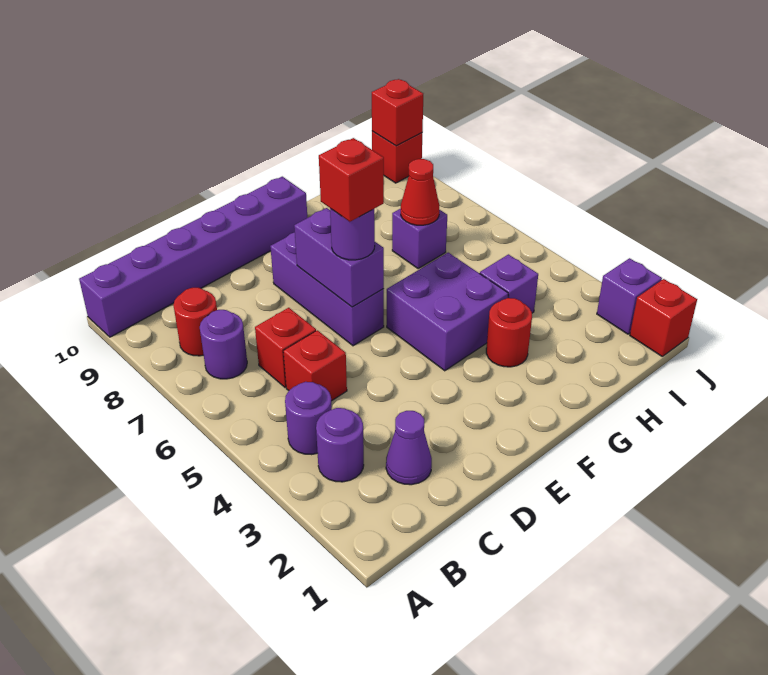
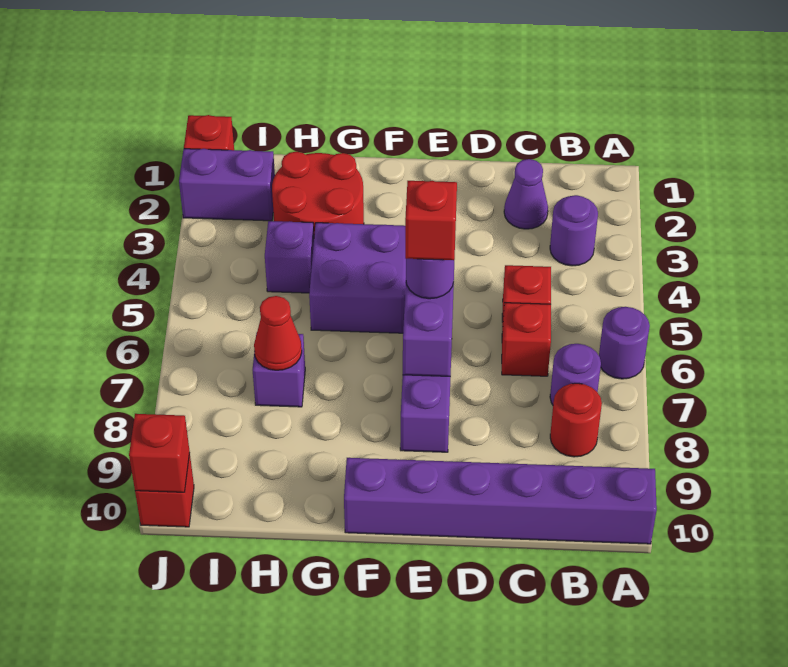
purple round brick B4 level 1 -> purple round brick A6 level 1
red round brick G3 level 1 -> red round brick G2:H3 level 1
purple brick J2 level 1 -> purple brick I2:J2 level 1

